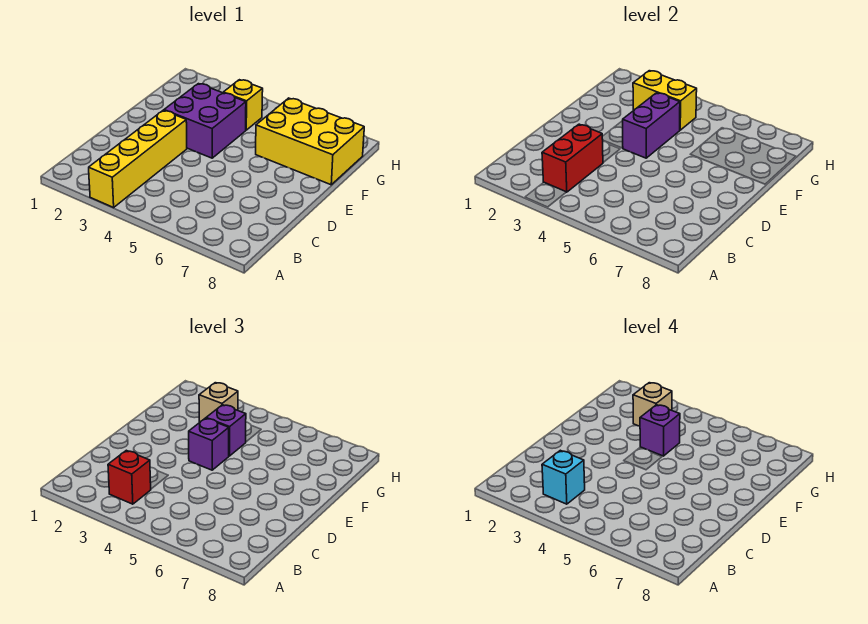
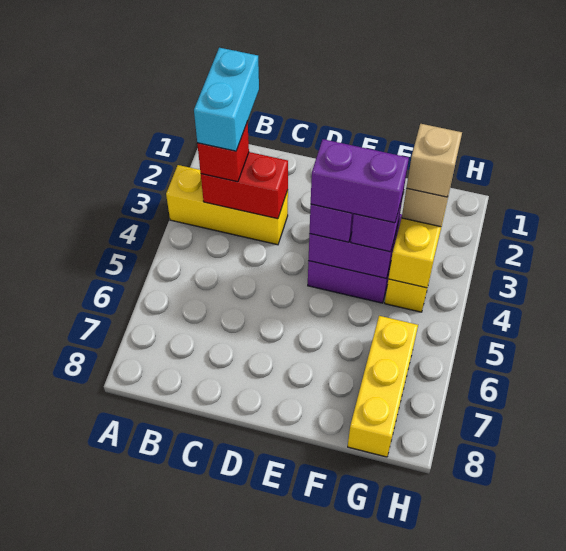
yellow brick A3:D3 level 1 -> yellow brick A3:C3 level 1
cyan brick B3 level 4 -> cyan brick B2:B3 level 4
purple brick F4 level 4 -> purple brick E4:F4 level 4
yellow brick F6:G8 level 1 -> yellow brick G6:G8 level 1

